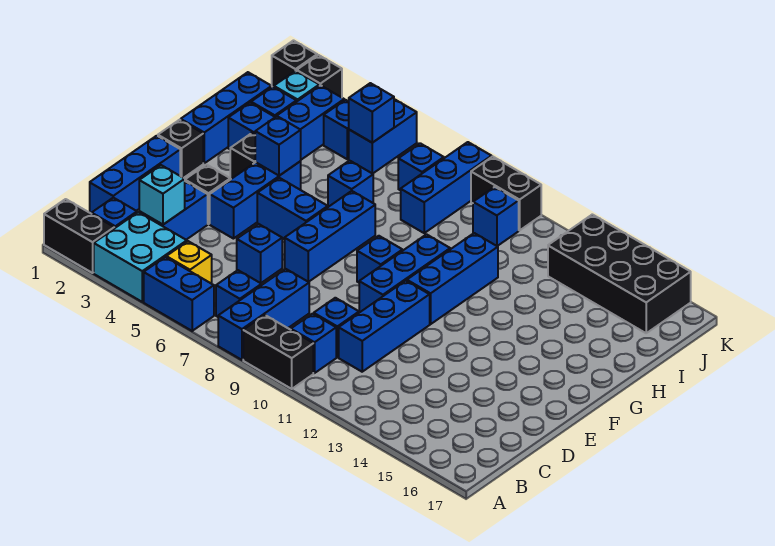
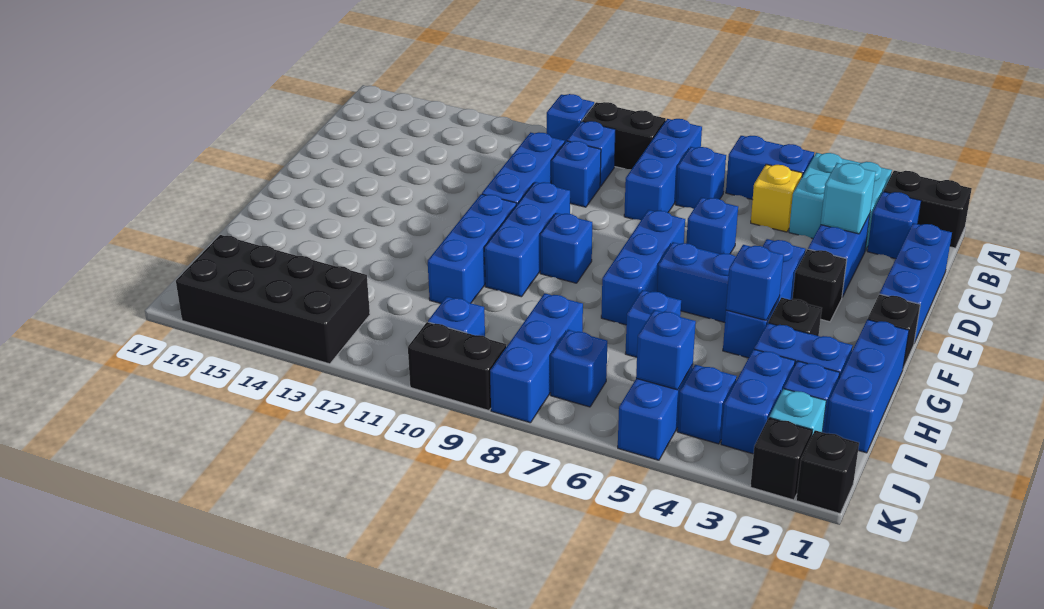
none -> blue brick A11 level 1

